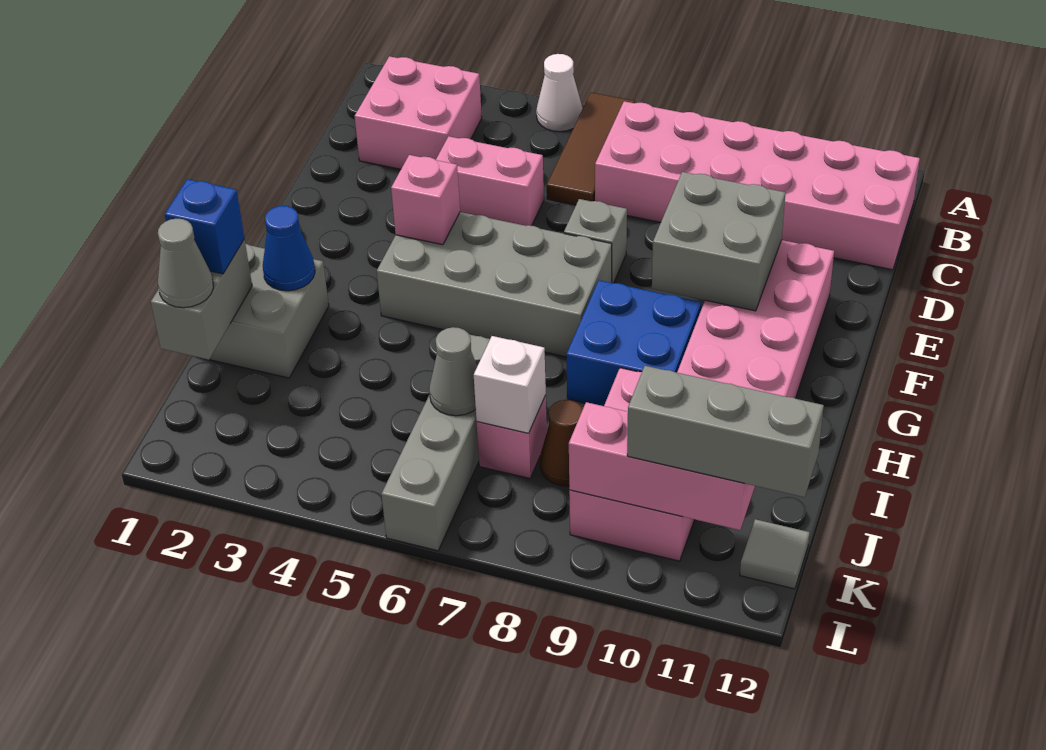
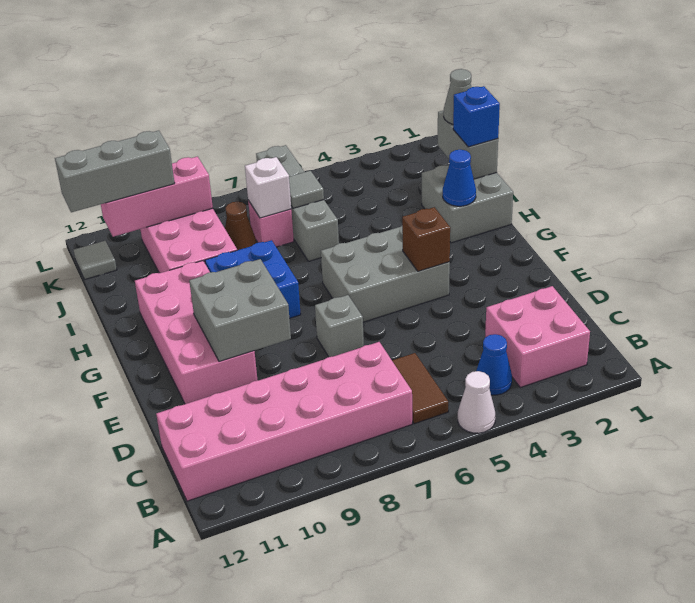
brown tile A6:C6 level 1 -> brown tile B6:C6 level 1
none -> blue cone B4 level 1
pink brick D4:D5 level 1 -> none
grey brick F4:G7 level 1 -> grey brick F4:G6 level 1
pink brick F4 level 2 -> brown brick F4 level 2
grey cone J6 level 2 -> grey tile J6 level 2

